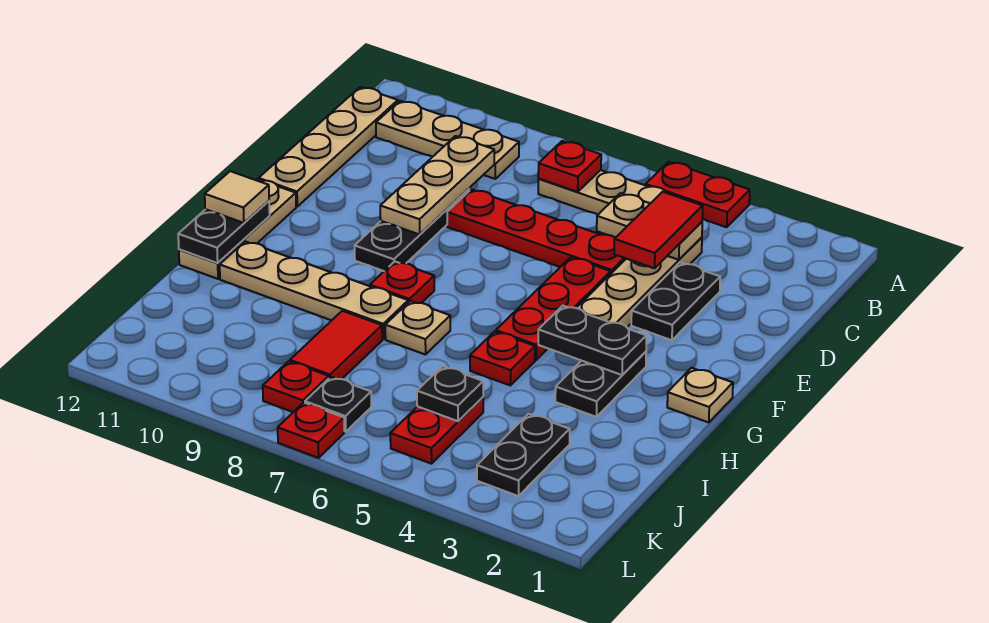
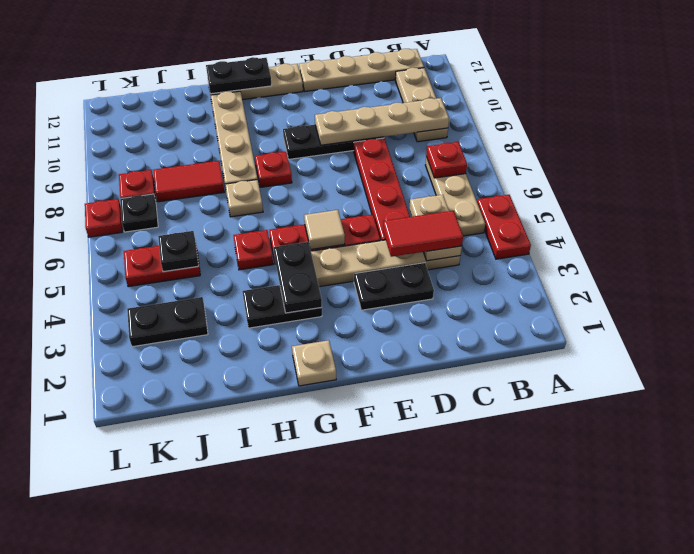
tan plate C9:E9 level 2 -> tan plate B9:E9 level 2
tan tile G12 level 3 -> tan tile F5 level 2

